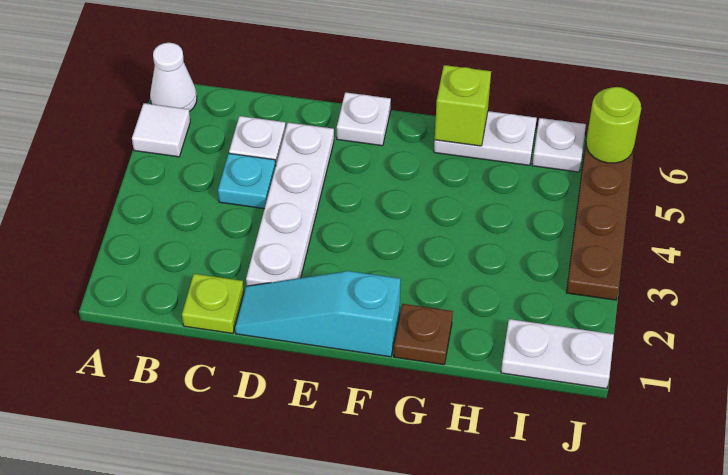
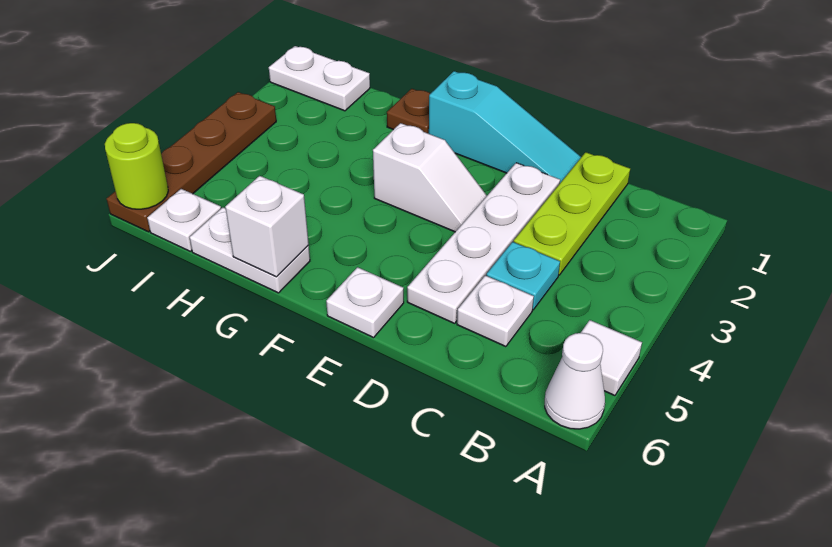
lime plate C1 level 1 -> lime plate C1:C3 level 1
none -> white slope E3:F3 level 1 top F
lime brick G6 level 2 -> white brick G6 level 2

